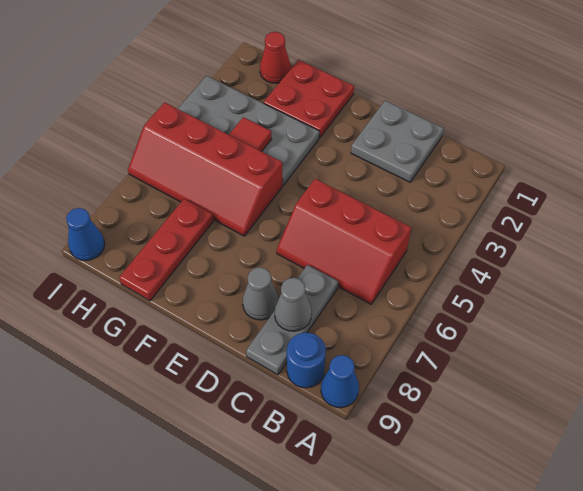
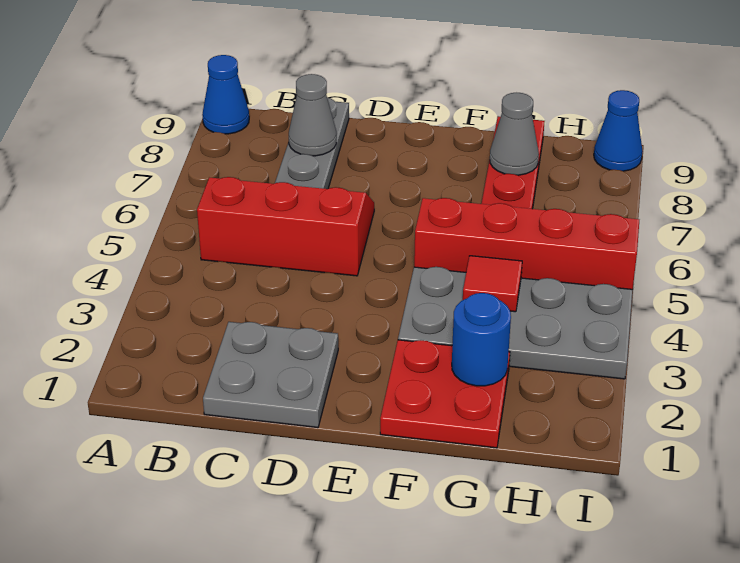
blue round brick B9 level 1 -> blue round brick G2 level 2
grey cone D8 level 1 -> grey cone G8 level 2
red cone H1 level 1 -> none

